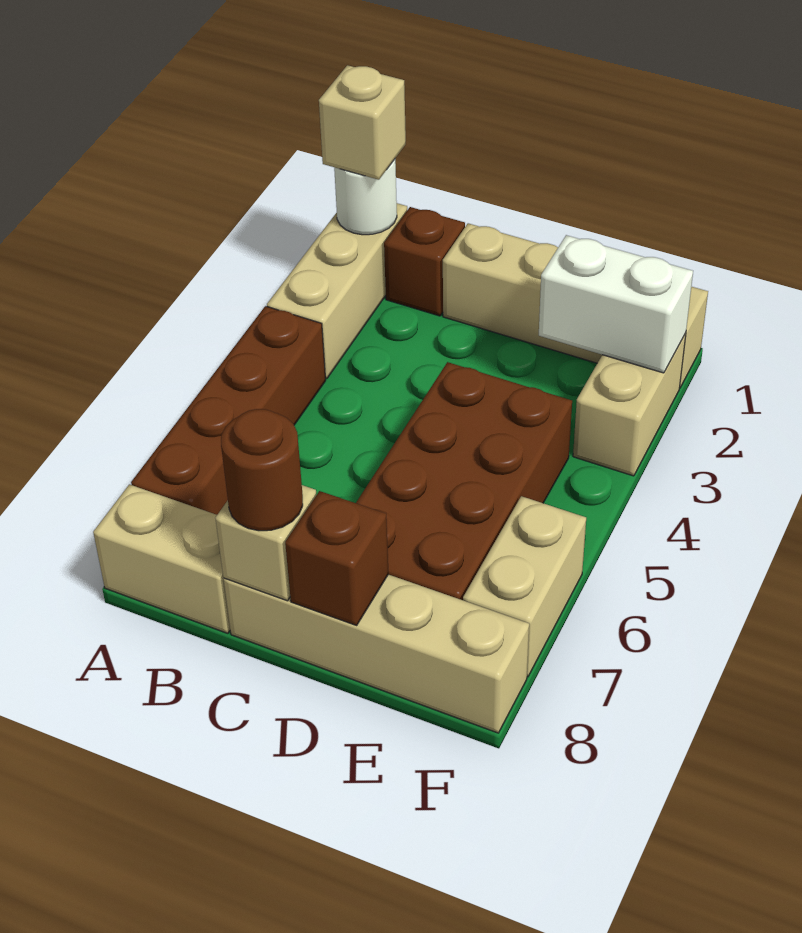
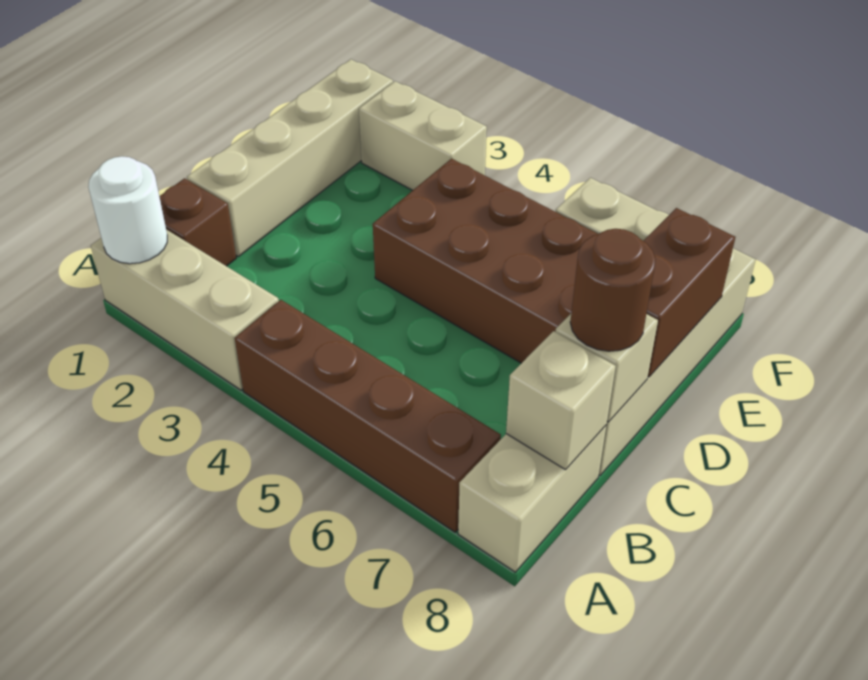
tan brick A1 level 3 -> tan brick B8 level 2
brown brick D8 level 2 -> brown brick D8:E8 level 2
white brick E2:F2 level 2 -> none

